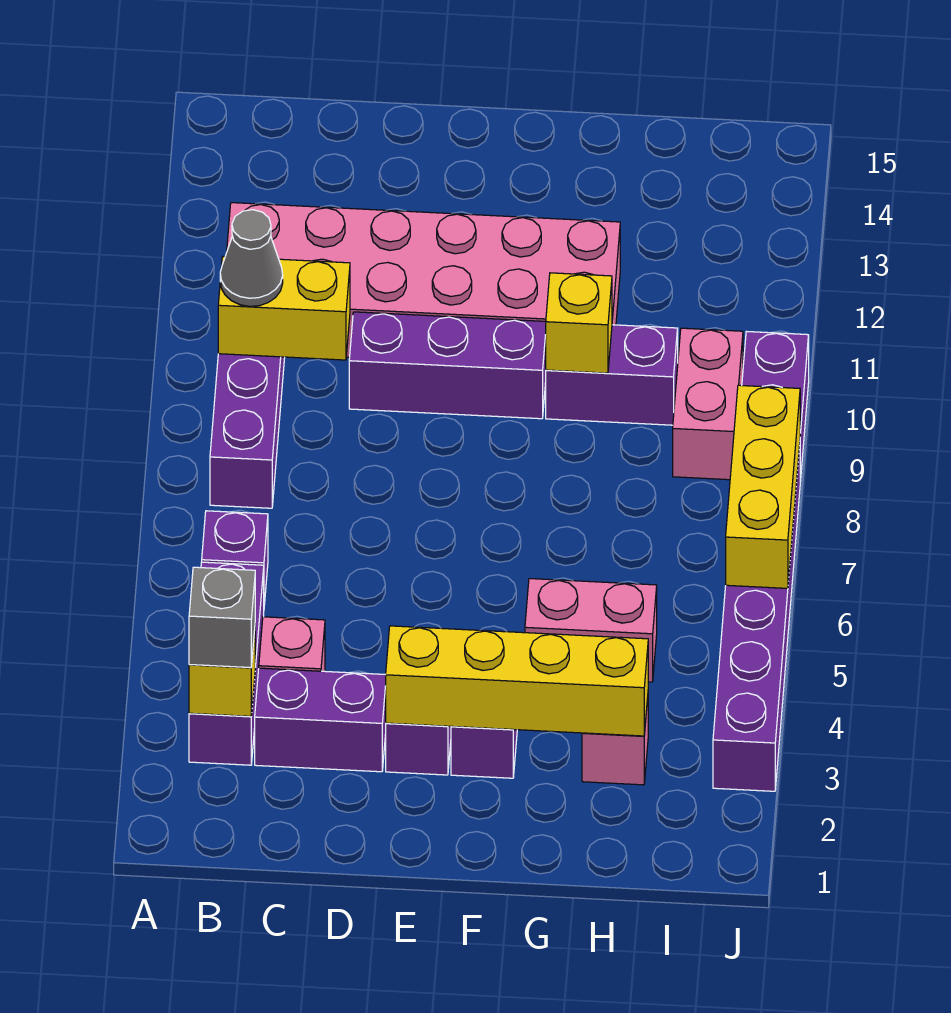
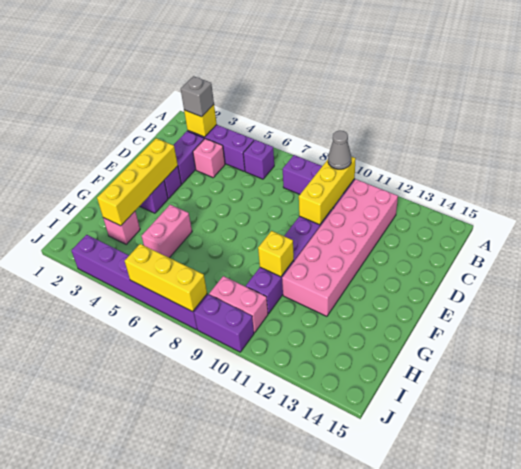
yellow brick B10:C10 level 2 -> yellow brick B10:D10 level 2

